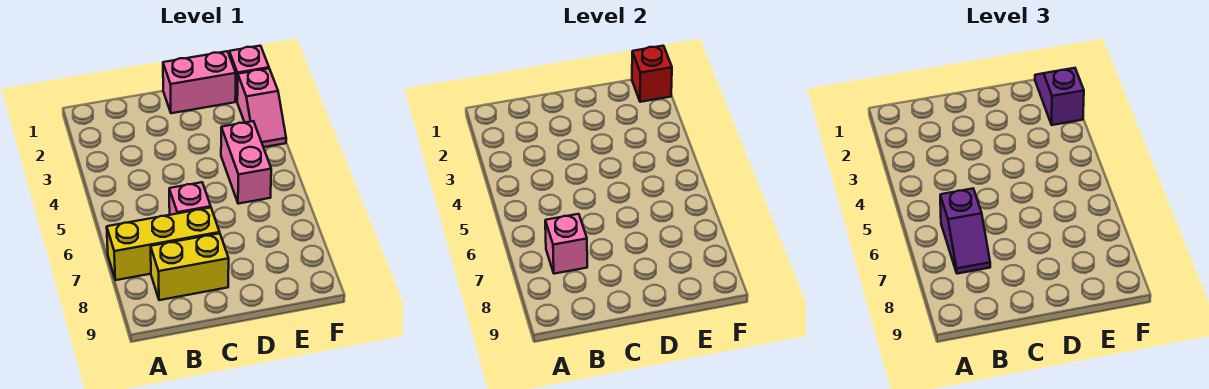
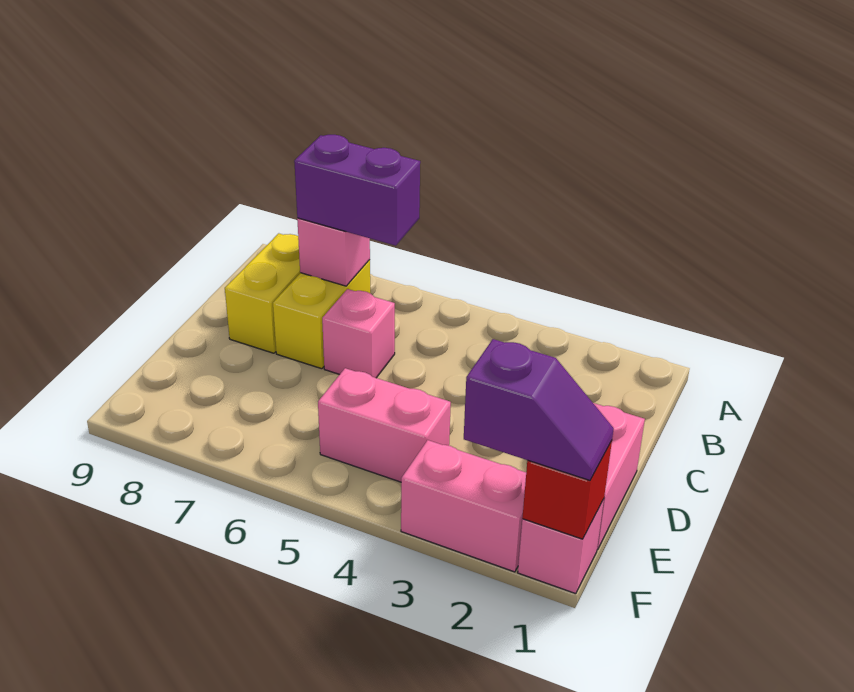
yellow brick A7:C7 level 1 -> yellow brick B7:C7 level 1
purple slope B6:B7 level 3 top 6 -> purple brick B6:B7 level 3
pink slope F2:F3 level 1 top 2 -> pink brick F2:F3 level 1

